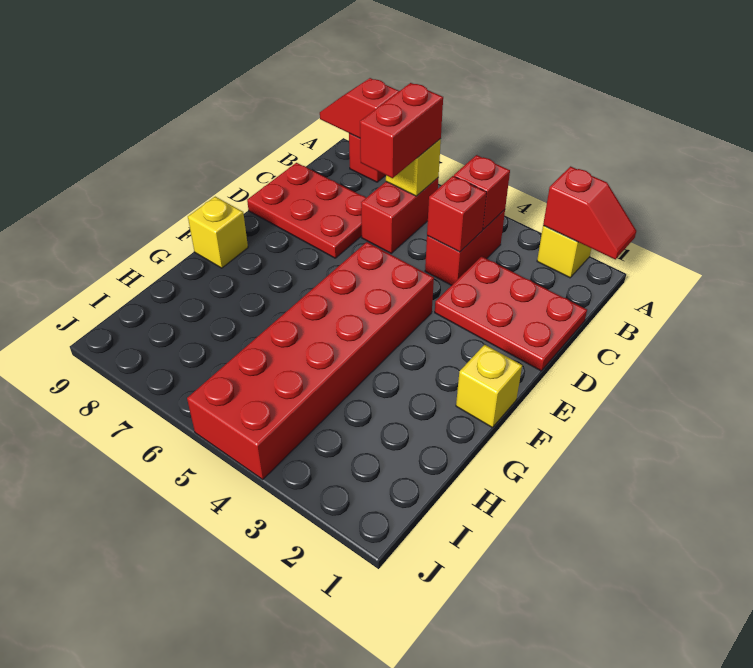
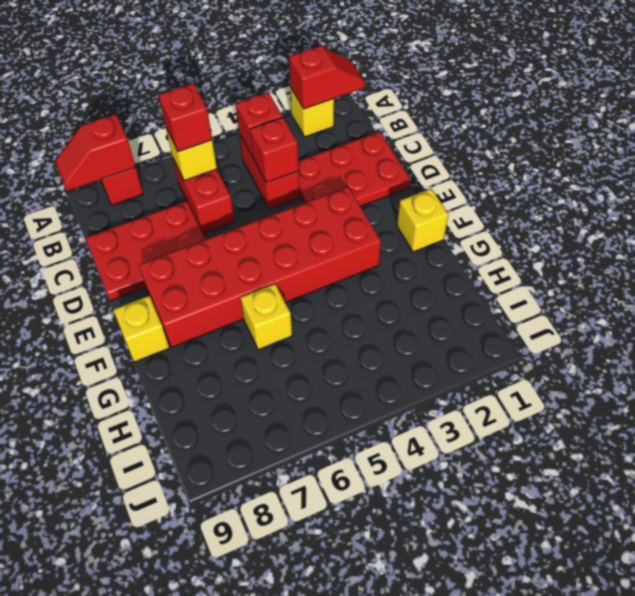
red brick B6:C6 level 3 -> red brick B6 level 3
red brick E4:J5 level 1 -> red brick E3:F8 level 1
none -> yellow brick G6 level 1

